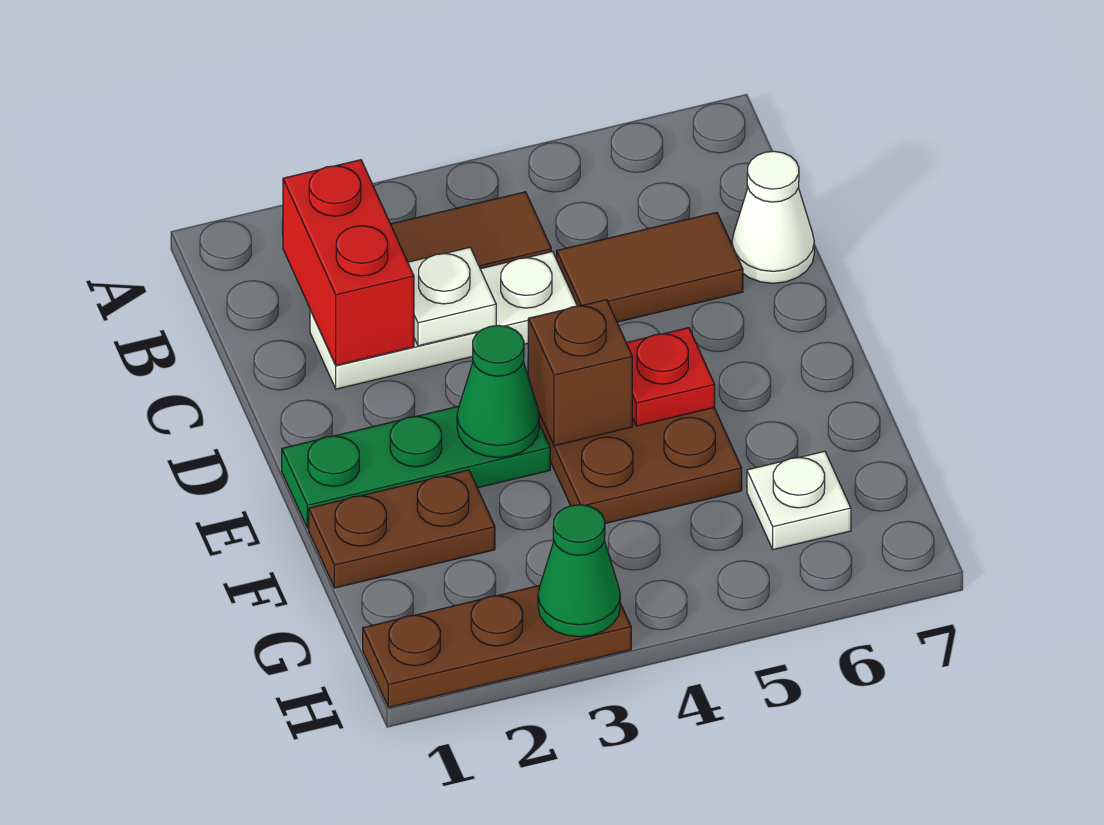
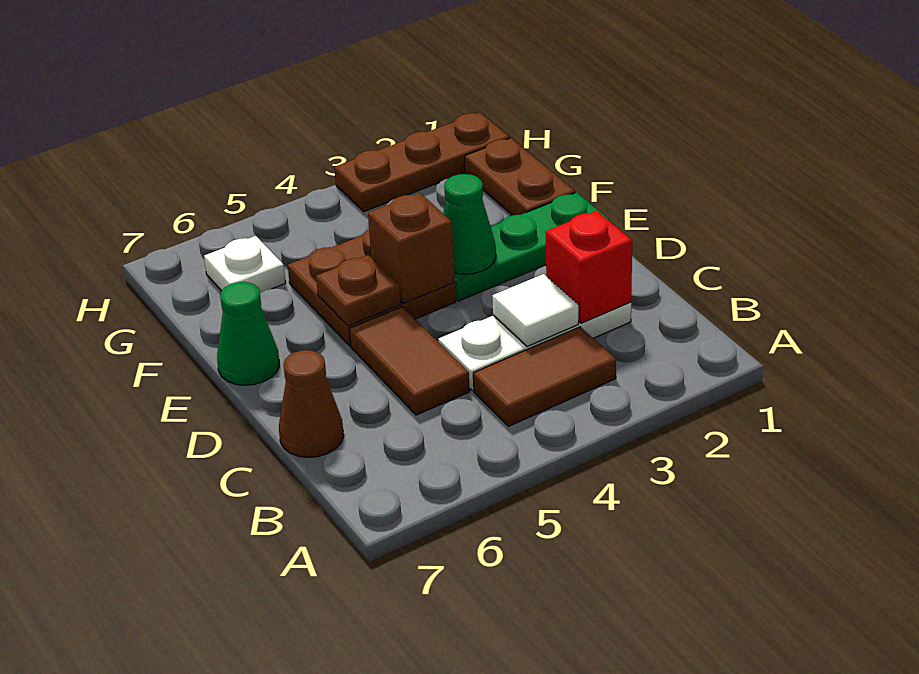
red brick B2:C2 level 2 -> red brick C2 level 2
white plate C3 level 2 -> white tile C3 level 2
brown tile C5:C6 level 1 -> brown tile C5:D5 level 1
white cone C7 level 1 -> brown cone C7 level 1
red plate E5 level 2 -> brown plate E5 level 2
brown plate F1:F2 level 1 -> brown plate F1:G1 level 1
green cone H3 level 2 -> green cone E7 level 1

